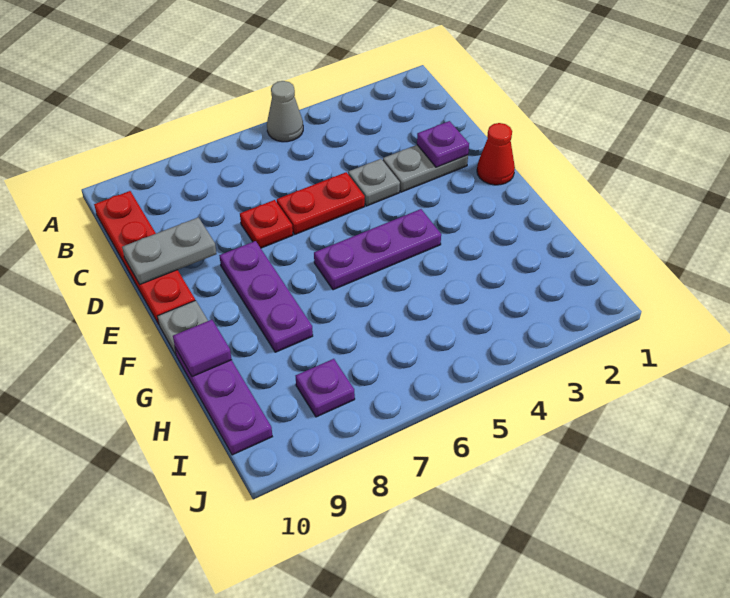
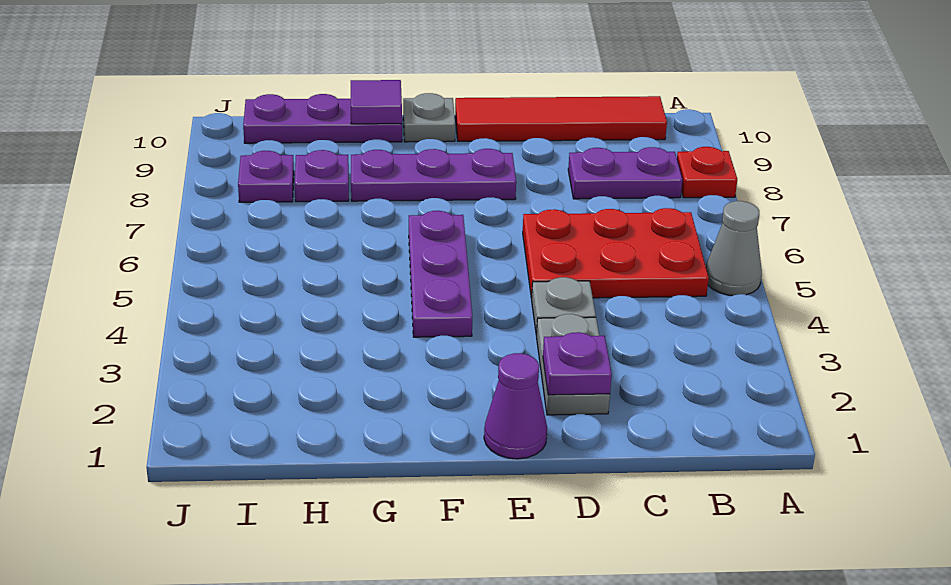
none -> purple plate B8:C8 level 1
red plate B10:E10 level 1 -> red tile B10:E10 level 1
red plate D5:D6 level 1 -> red plate B5:D6 level 1
red plate D7 level 1 -> red plate A8 level 1
grey plate D9:D10 level 2 -> none
red cone E1 level 1 -> purple cone E1 level 1
none -> purple plate H8 level 1

